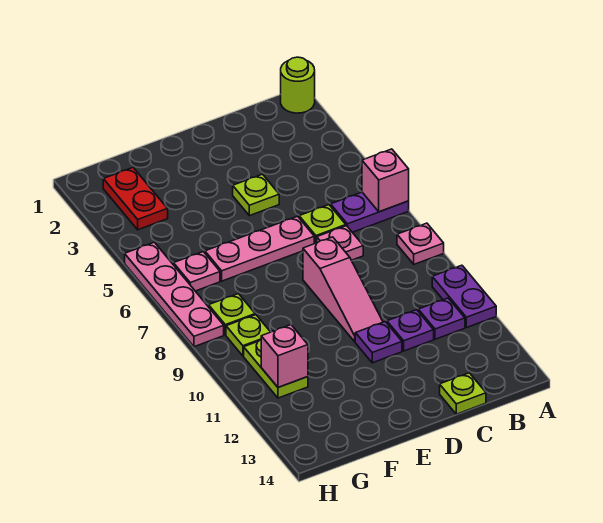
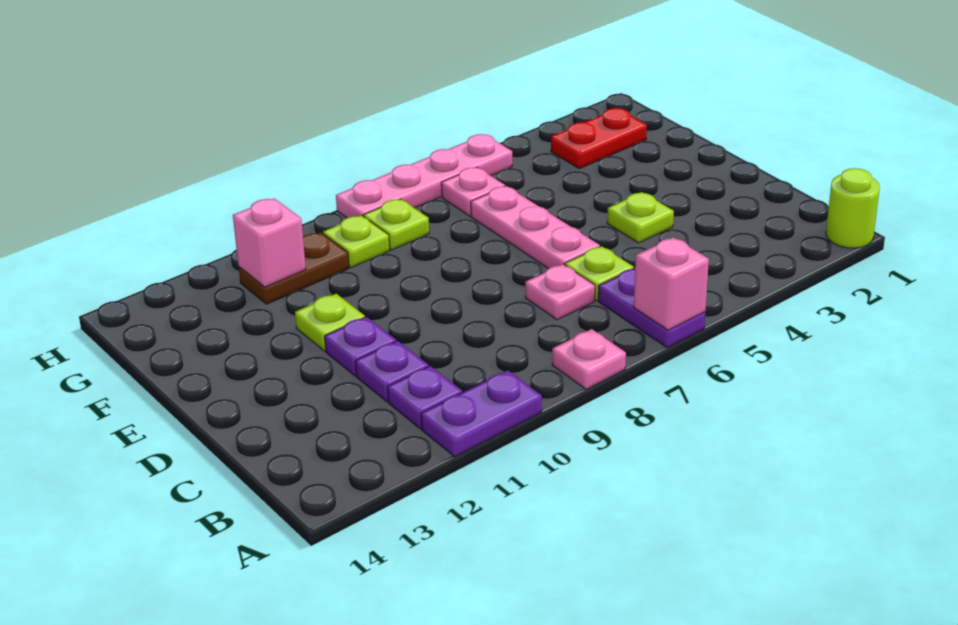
lime plate C14 level 1 -> lime plate E11 level 1
pink slope D8:D10 level 1 top 8 -> none
lime plate G10:G11 level 1 -> brown plate G10:G11 level 1

